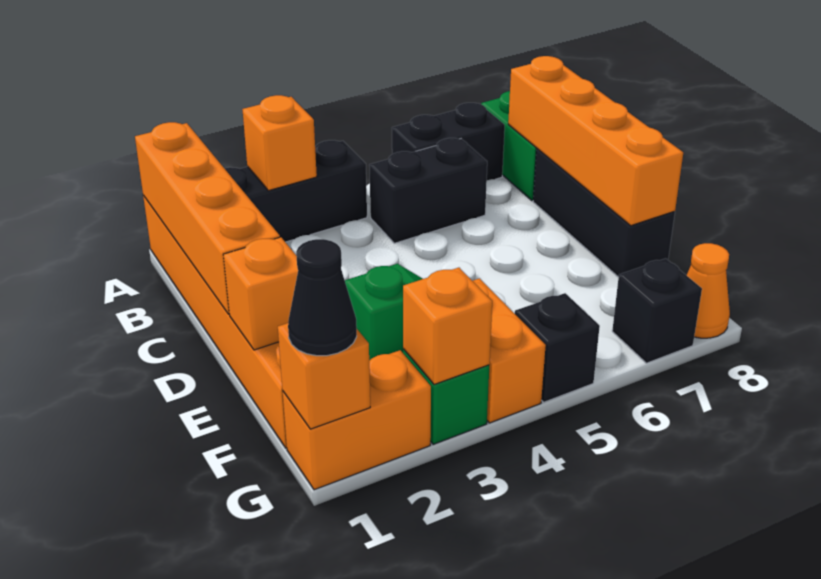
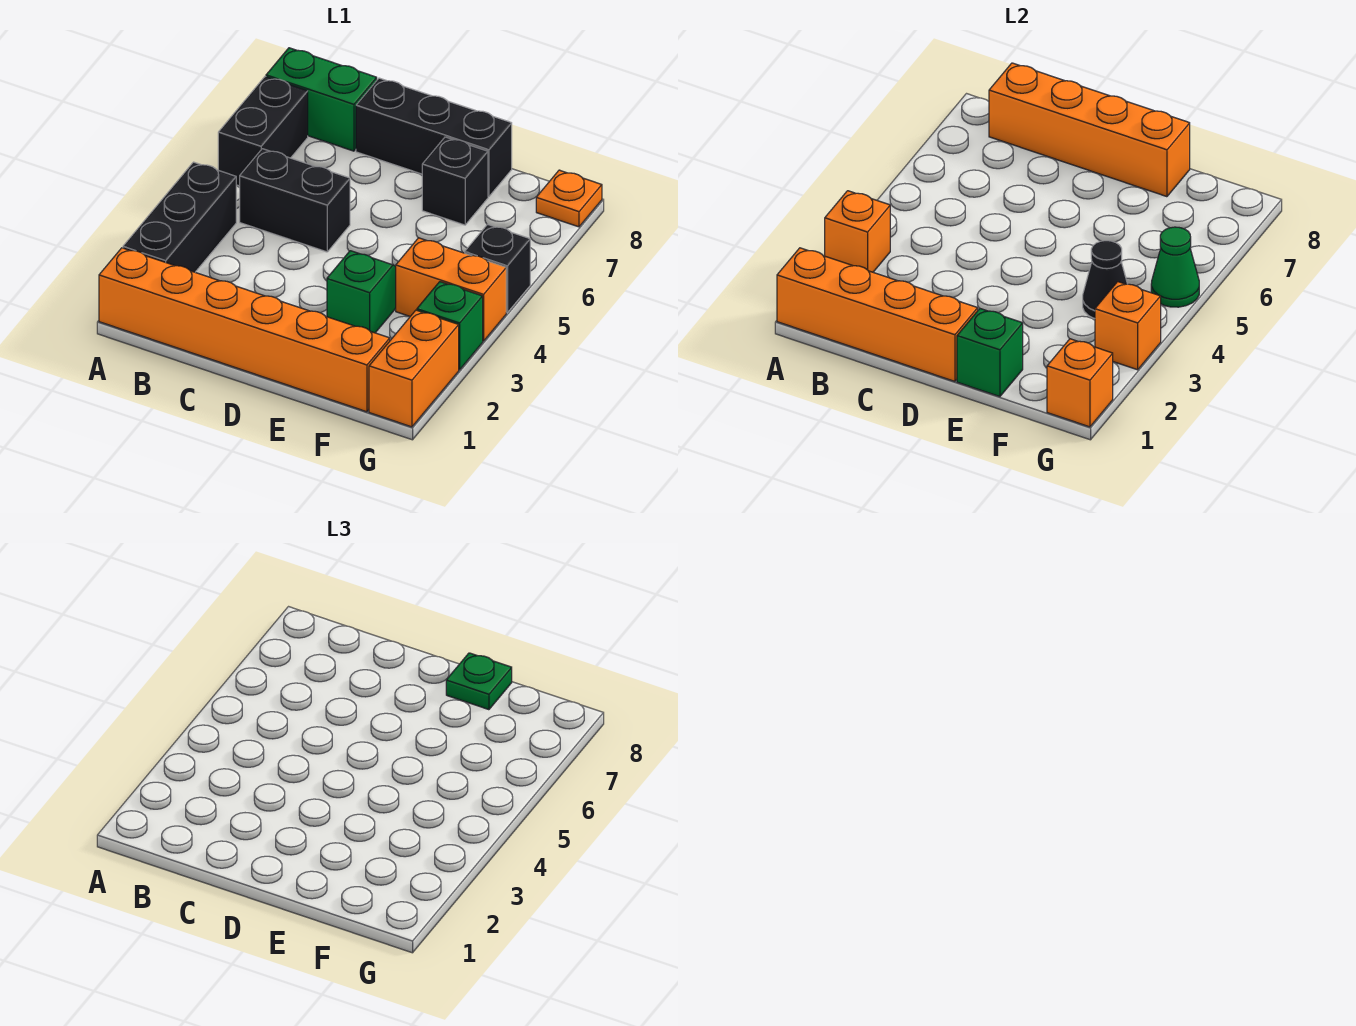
black brick B5:B6 level 1 -> black brick B5:C5 level 1
orange brick E1 level 2 -> green brick E1 level 2
none -> green plate E8 level 3
black cone G1 level 3 -> black cone F4 level 2
none -> green cone G5 level 2
black brick G7 level 1 -> black brick E7 level 1
orange cone G8 level 1 -> orange plate G8 level 1

